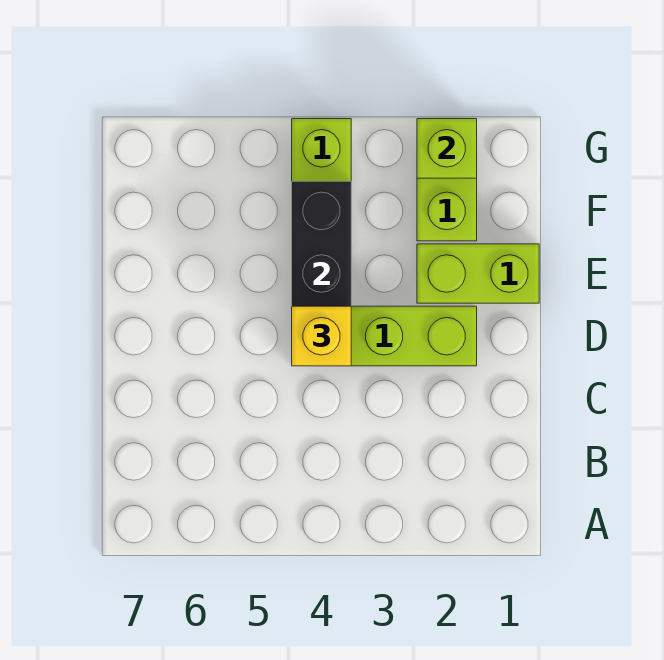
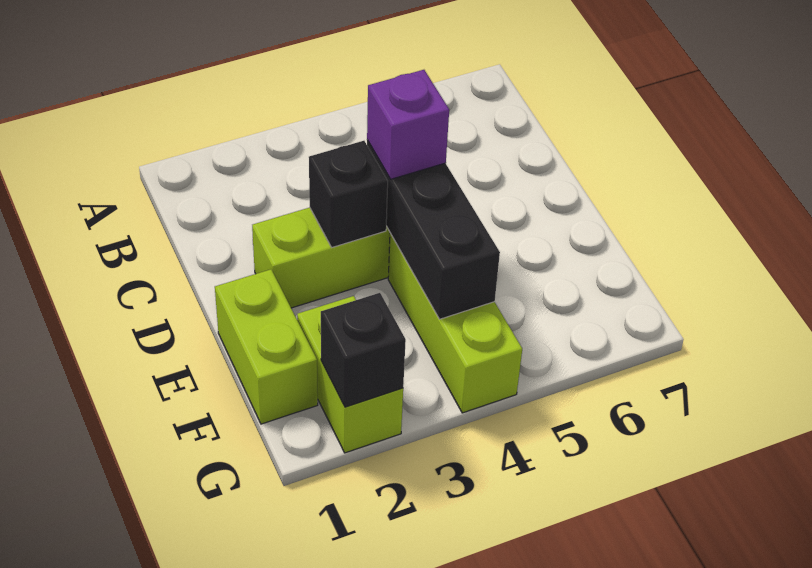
none -> black brick D3 level 2
yellow brick D4 level 3 -> purple brick D4 level 3
lime brick E1:E2 level 1 -> lime brick E1:F1 level 1
lime brick G2 level 2 -> black brick G2 level 2

